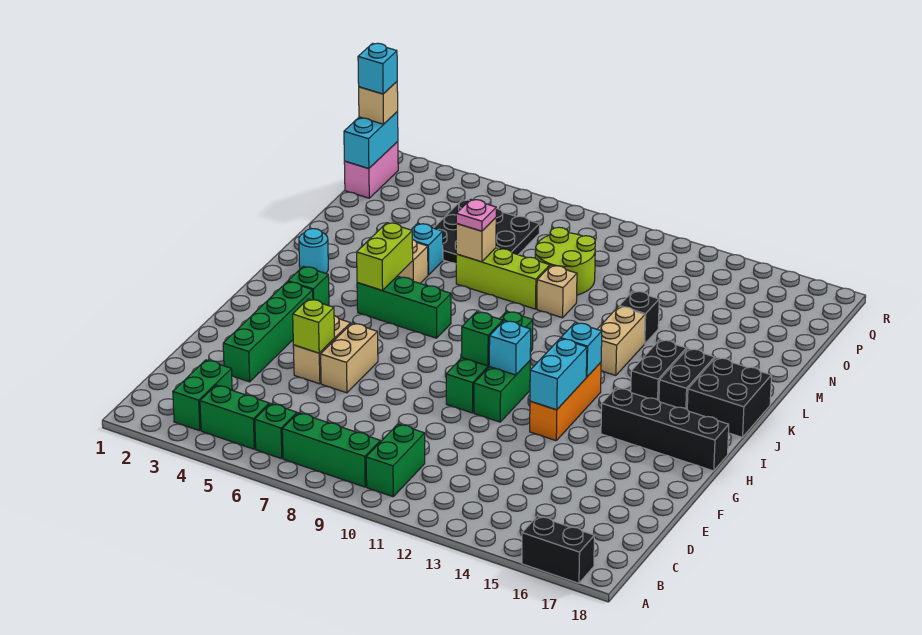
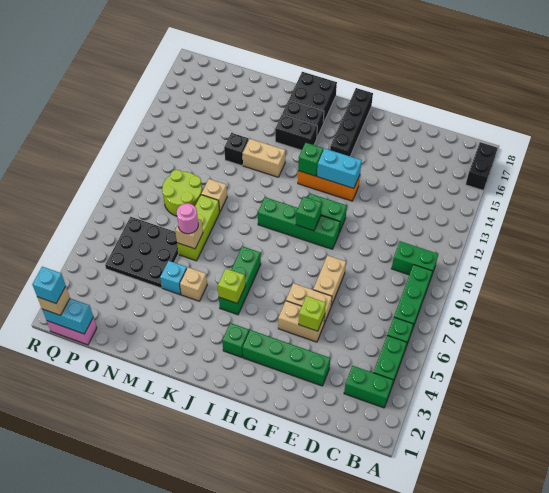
none -> tan brick F7:F8 level 1
cyan brick H11 level 2 -> none
cyan brick I13 level 2 -> green brick I13 level 2
lime brick J5:K5 level 2 -> lime brick J5 level 2
cyan round brick K2 level 1 -> none
pink plate M7 level 3 -> pink round brick M7 level 3

